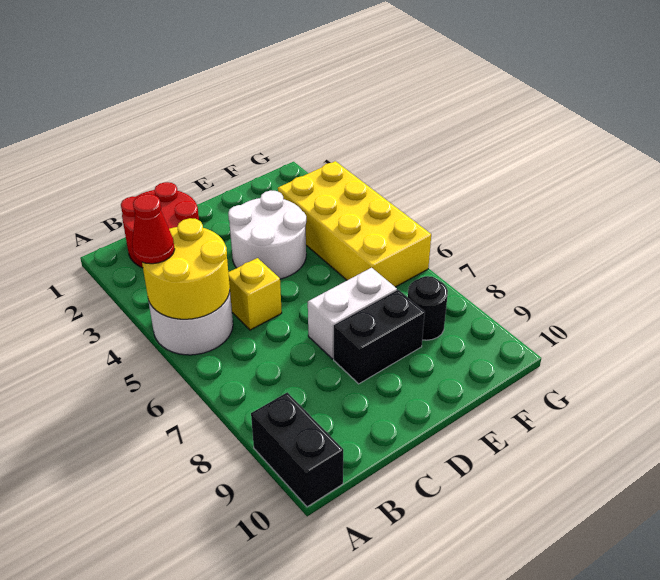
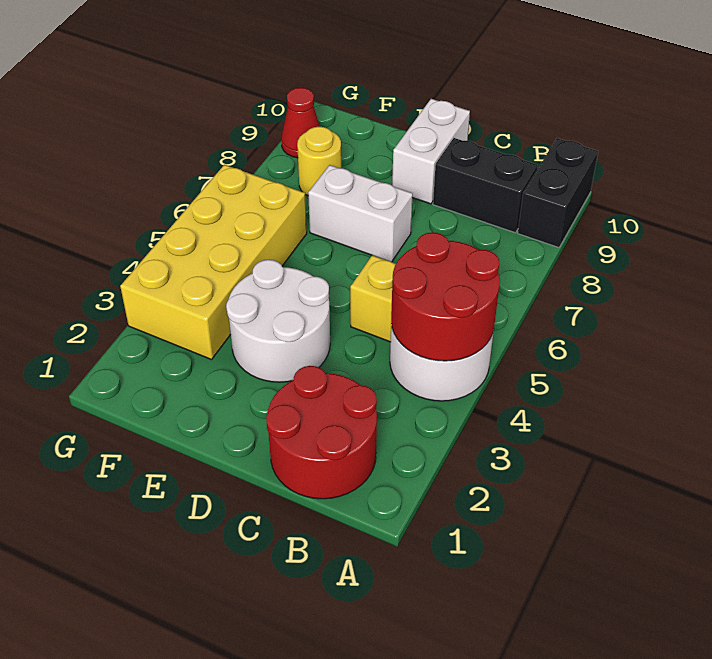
yellow round brick A4:B5 level 2 -> red round brick A4:B5 level 2
red cone A4 level 3 -> red cone G9 level 1
black brick D8:E8 level 1 -> black brick B9:C9 level 1
none -> white brick D9:D10 level 1
black round brick F8 level 1 -> yellow round brick F8 level 1

